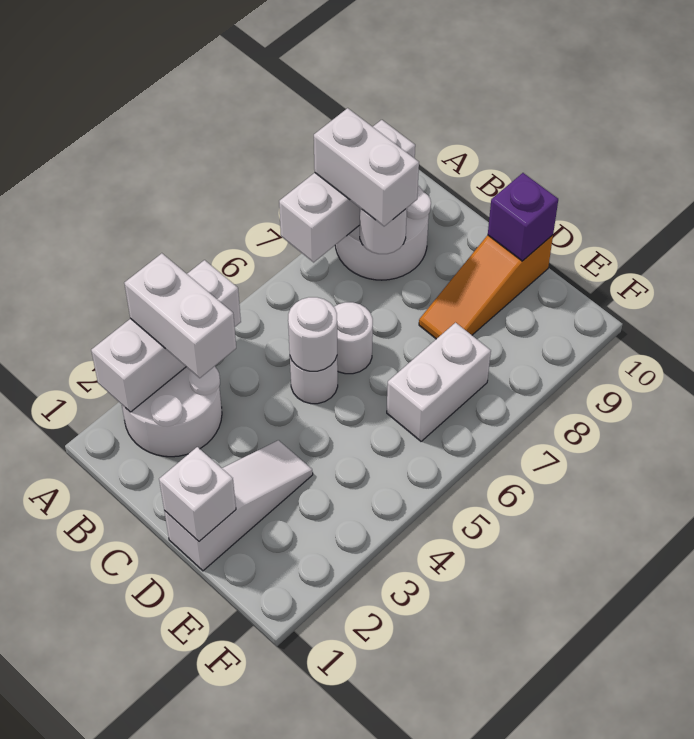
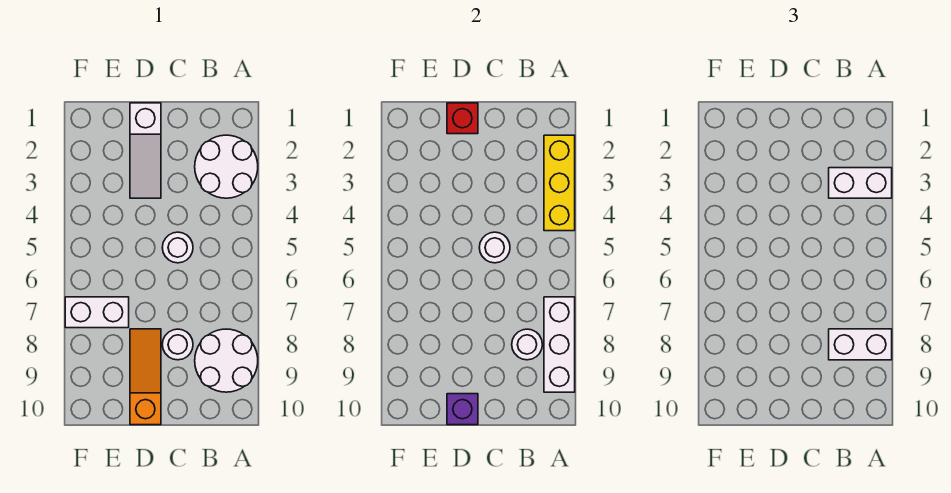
white brick A2:A4 level 2 -> yellow brick A2:A4 level 2
white round brick C6 level 1 -> white round brick C8 level 1
white brick D1 level 2 -> red brick D1 level 2
white brick E6:E7 level 1 -> white brick E7:F7 level 1

